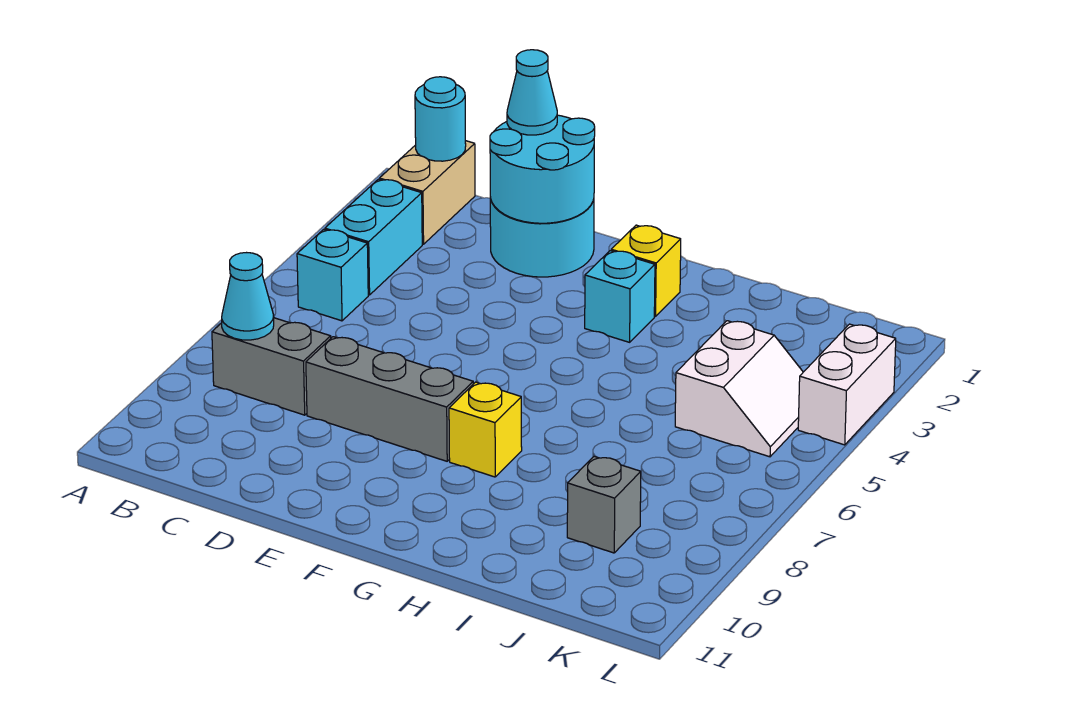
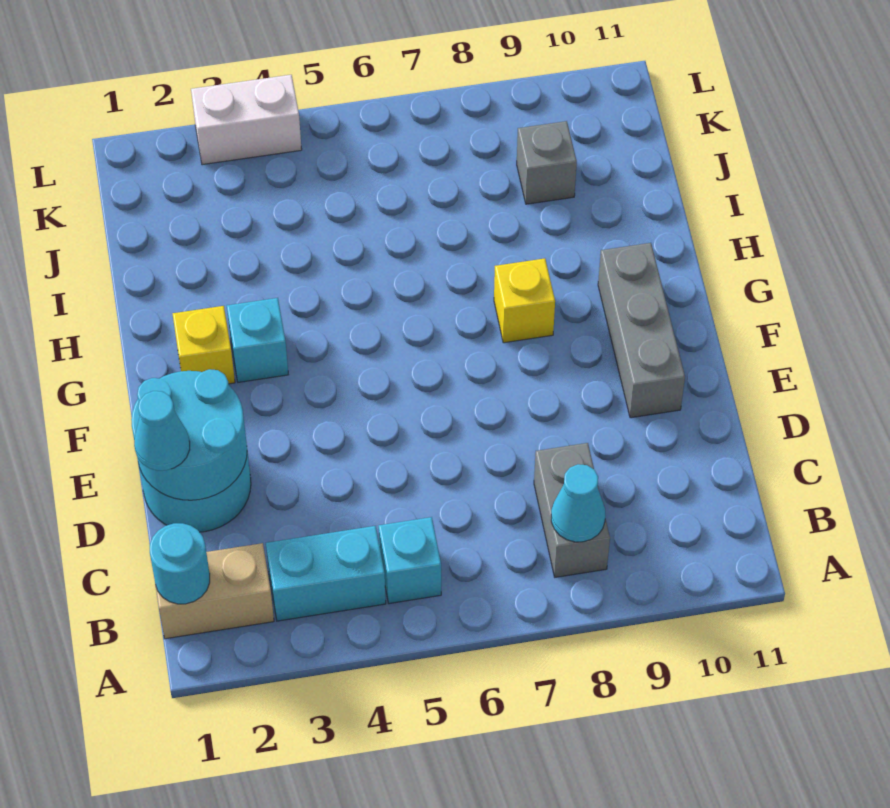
grey brick D8:F8 level 1 -> grey brick E10:G10 level 1
white slope J4:K5 level 1 top J -> none

